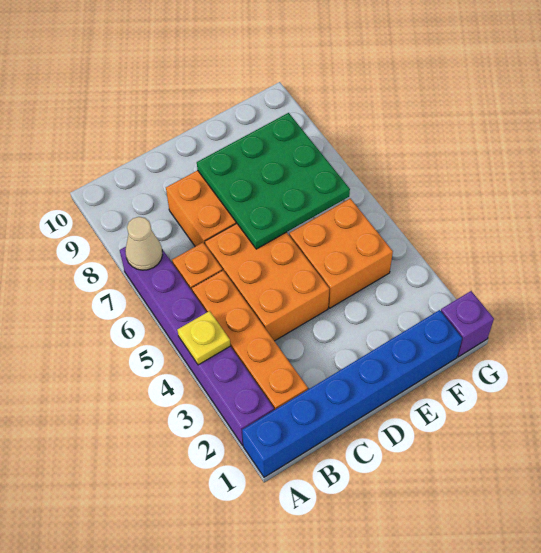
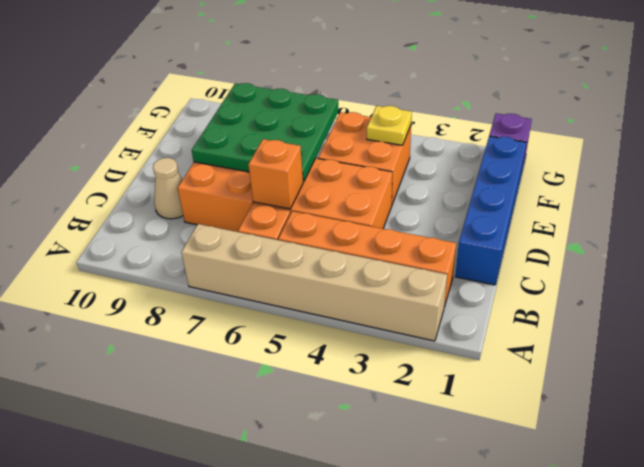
blue brick A1:F1 level 1 -> blue brick C1:F1 level 1
purple brick A2:A7 level 1 -> tan brick A2:A7 level 1
yellow plate A4 level 2 -> yellow plate F4 level 2
tan cone A7 level 2 -> tan cone C9 level 1
none -> orange brick C6 level 2

